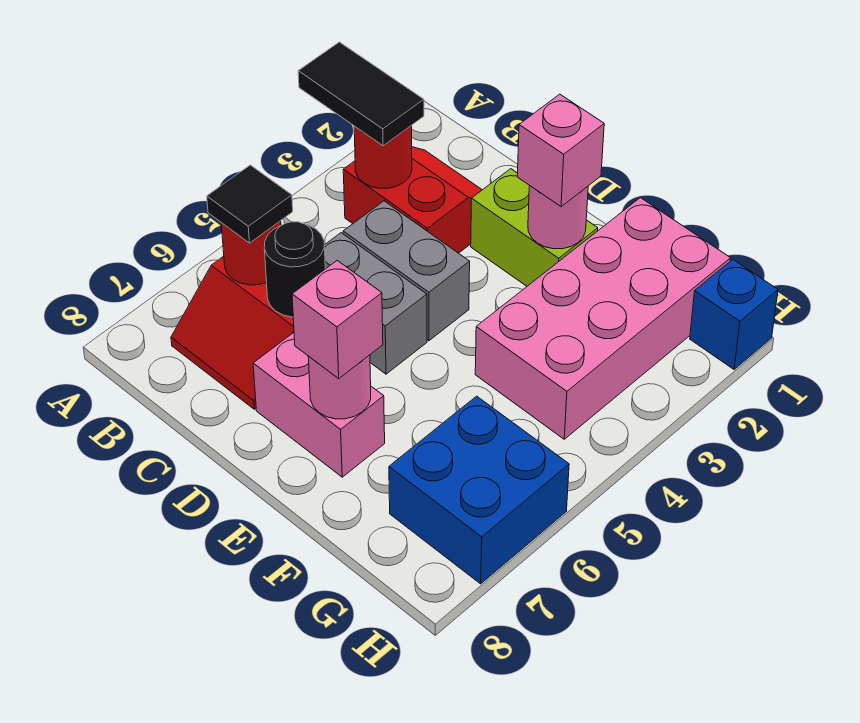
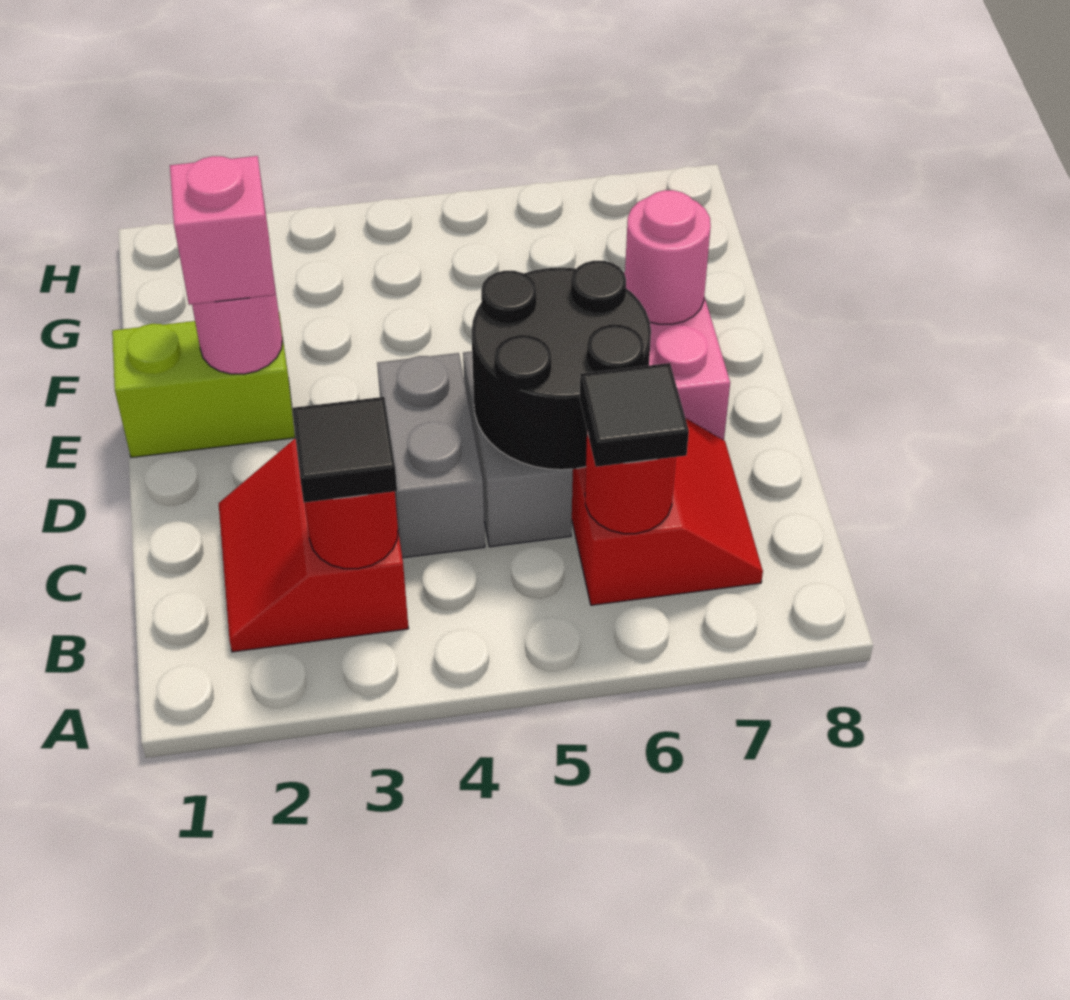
black tile A3:B3 level 3 -> black tile B3 level 3
black round brick C6 level 2 -> black round brick C5:D6 level 2
lime brick D2:E2 level 1 -> lime brick E1:E2 level 1
pink brick E7 level 3 -> none
pink brick F1:G4 level 1 -> none
blue brick G6:H7 level 1 -> none
blue brick H1 level 1 -> none

